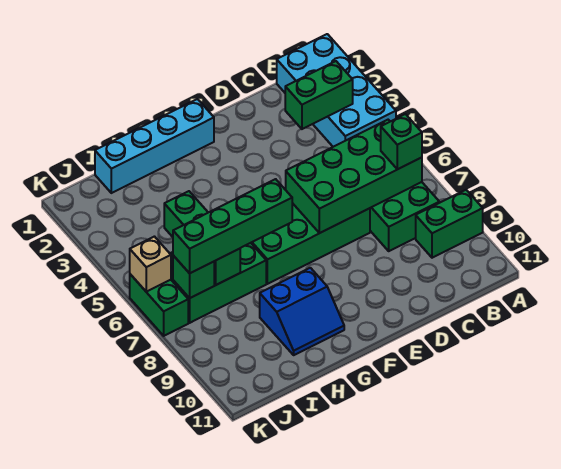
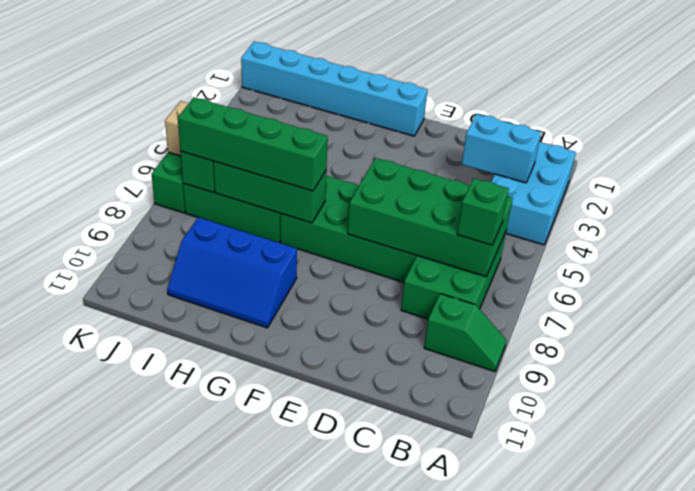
cyan brick A1:B4 level 1 -> cyan brick A2:B4 level 1
green brick A9:B9 level 1 -> green slope A9:B9 level 1 top B
green brick B3:C3 level 2 -> cyan brick B3:C3 level 2
cyan brick F1:I1 level 1 -> cyan brick F1:K1 level 1
blue slope G9:H10 level 1 top 9 -> blue slope G9:I10 level 1 top 9
green brick I5:I7 level 2 -> green brick G7:I7 level 2

